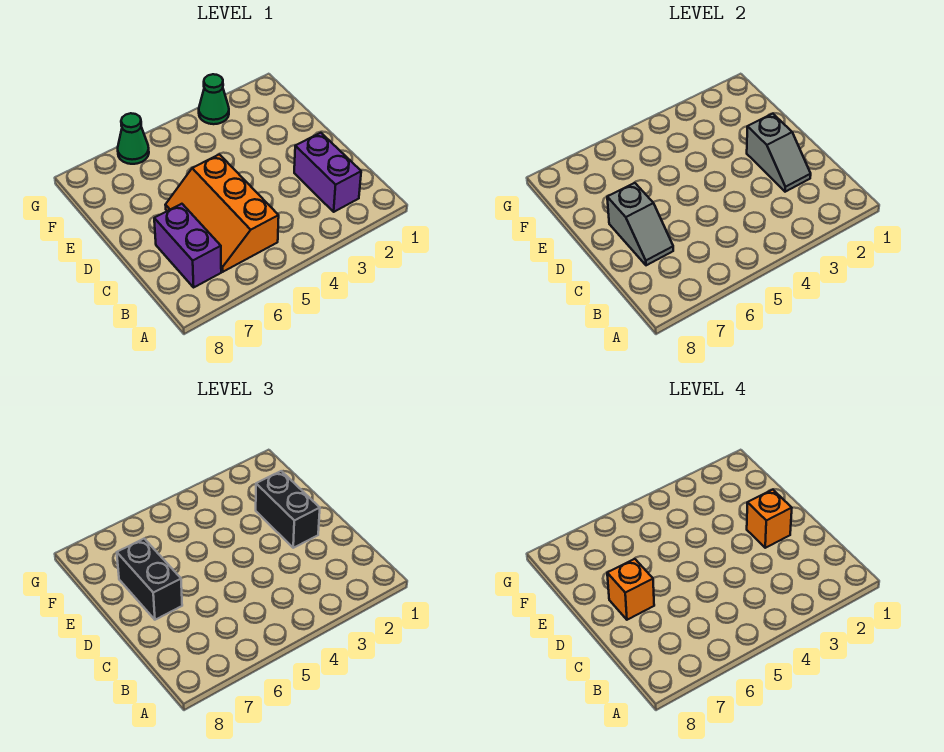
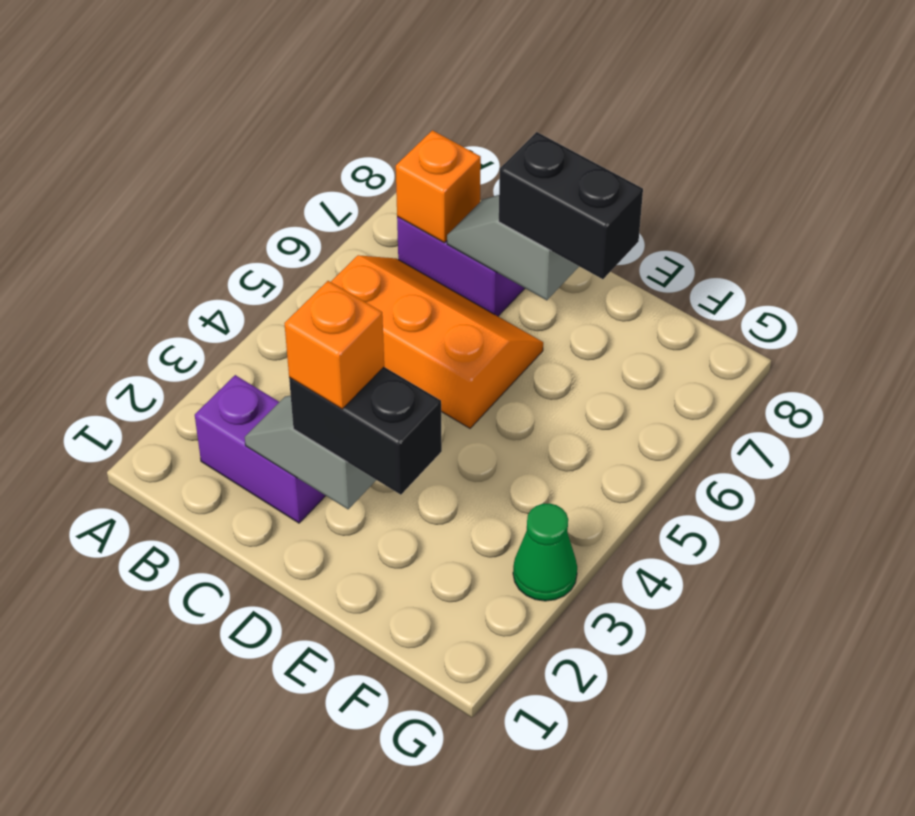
orange brick D7 level 4 -> orange brick B7 level 2
green cone G6 level 1 -> none

